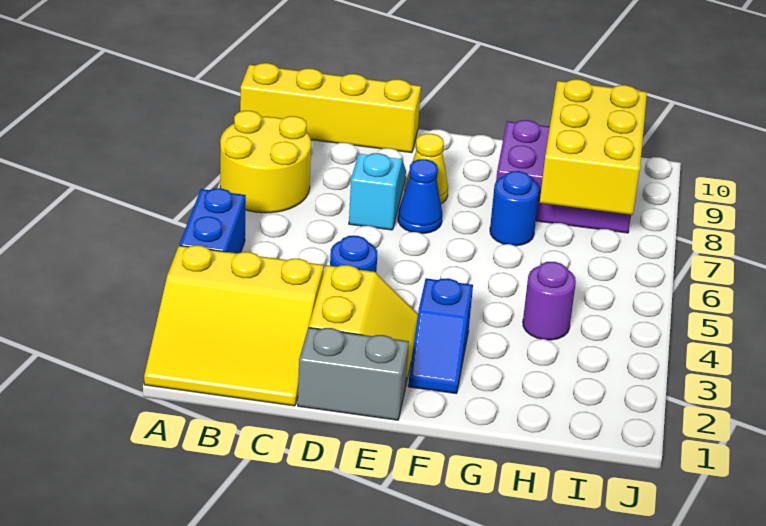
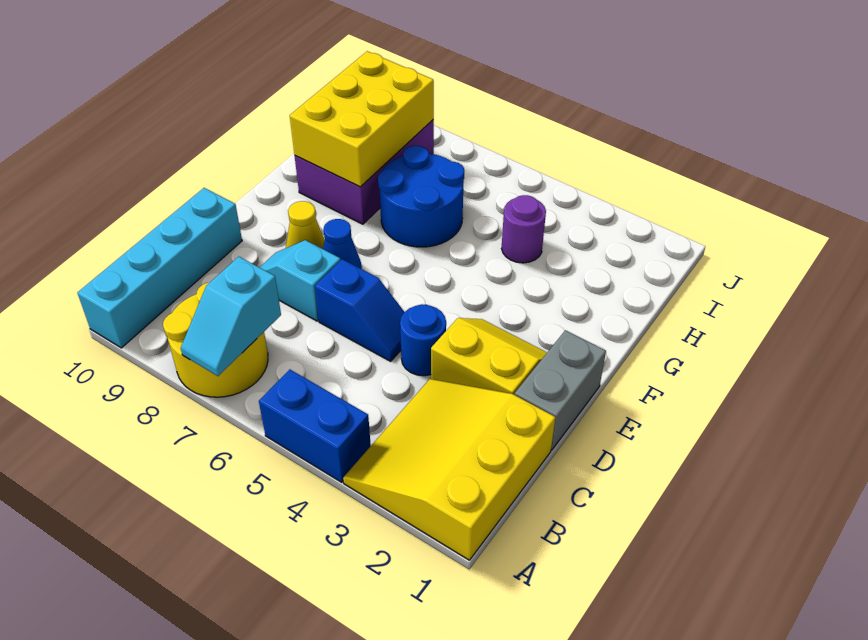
yellow slope A1:C3 level 1 top 3 -> yellow slope A1:C3 level 1 top 1
none -> cyan slope A7:B7 level 2 top B
yellow brick A10:D10 level 1 -> cyan brick A10:D10 level 1
blue slope F2:F3 level 1 top 3 -> blue slope D5:D6 level 1 top 6
blue round brick G7 level 1 -> blue round brick G6:H7 level 1
yellow brick H7:I9 level 2 -> yellow brick G8:I9 level 2

